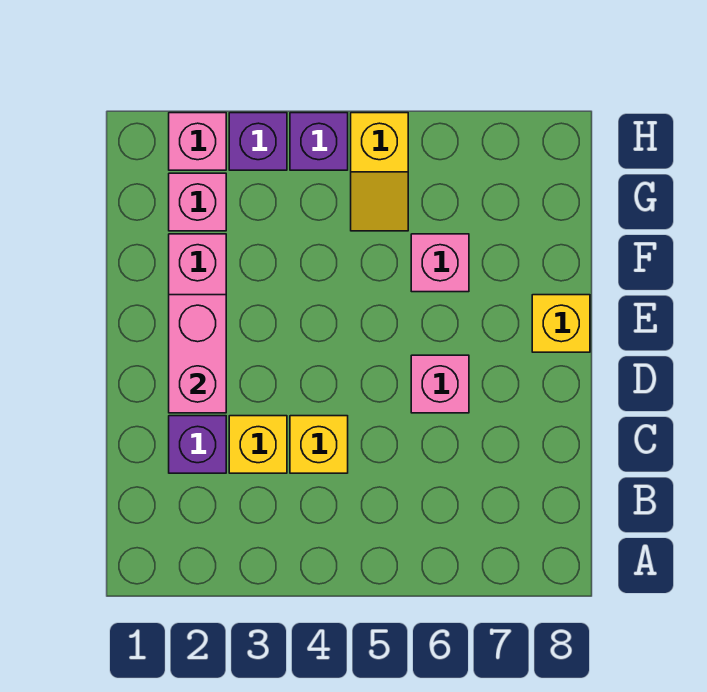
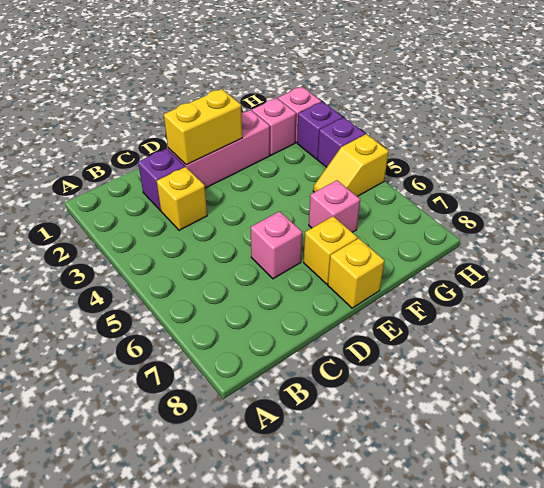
yellow brick C4 level 1 -> yellow brick E7 level 1
pink brick D2:E2 level 2 -> yellow brick D2:E2 level 2

